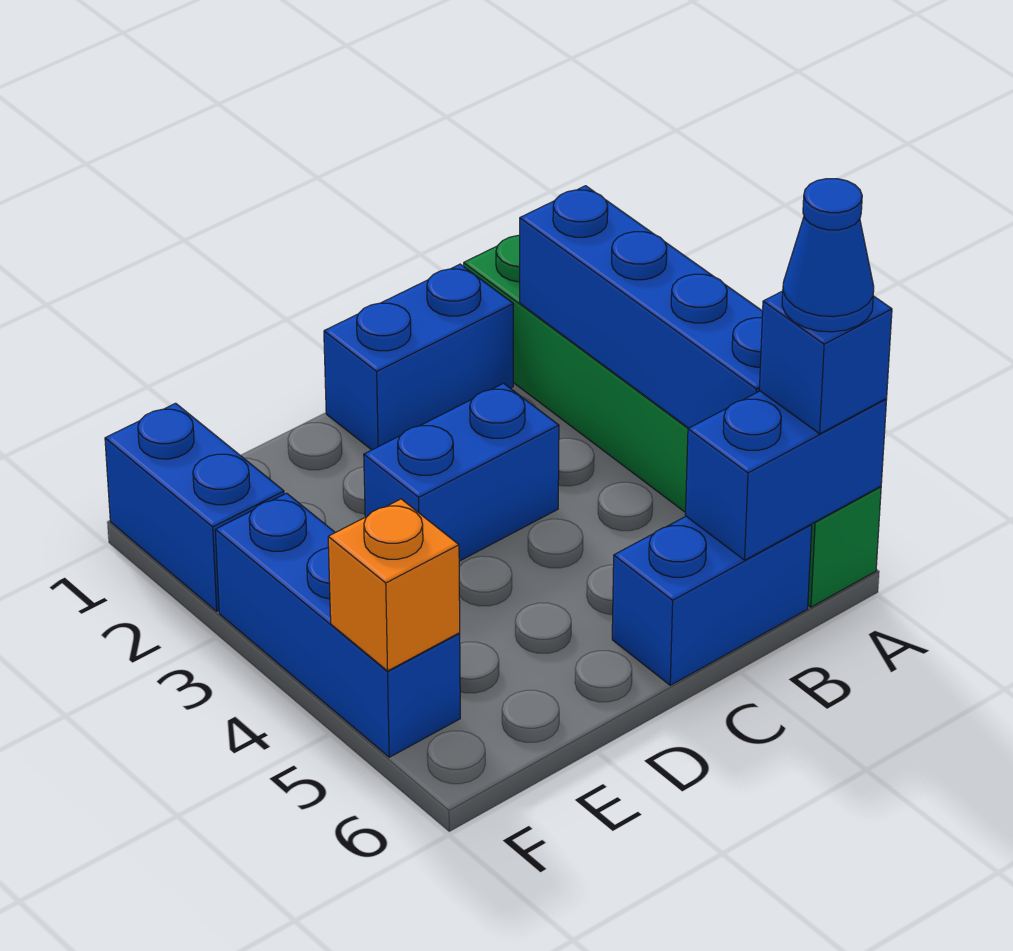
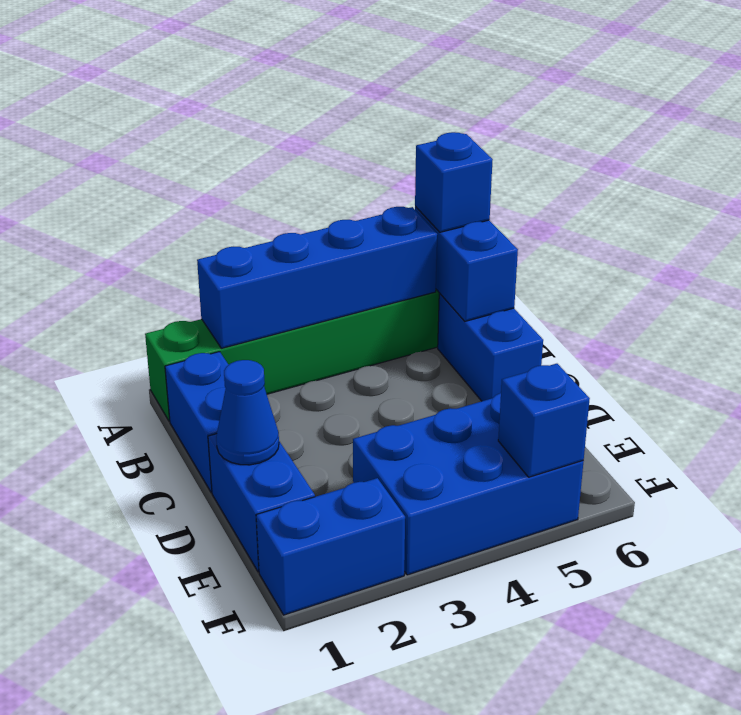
blue cone A6 level 4 -> blue cone D1 level 2
blue brick C3:D3 level 1 -> blue brick D1:E1 level 1
blue brick F3:F5 level 1 -> blue brick E3:F5 level 1
orange brick F5 level 2 -> blue brick F5 level 2

